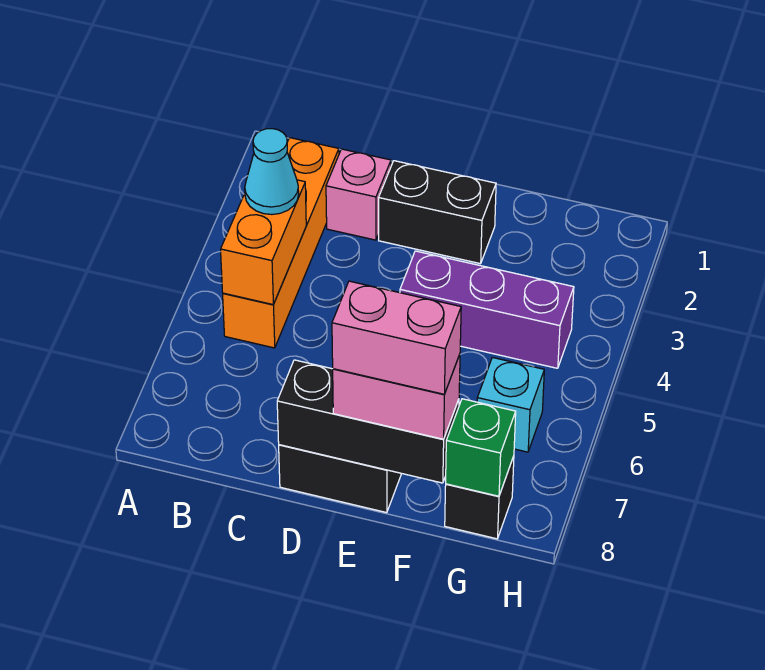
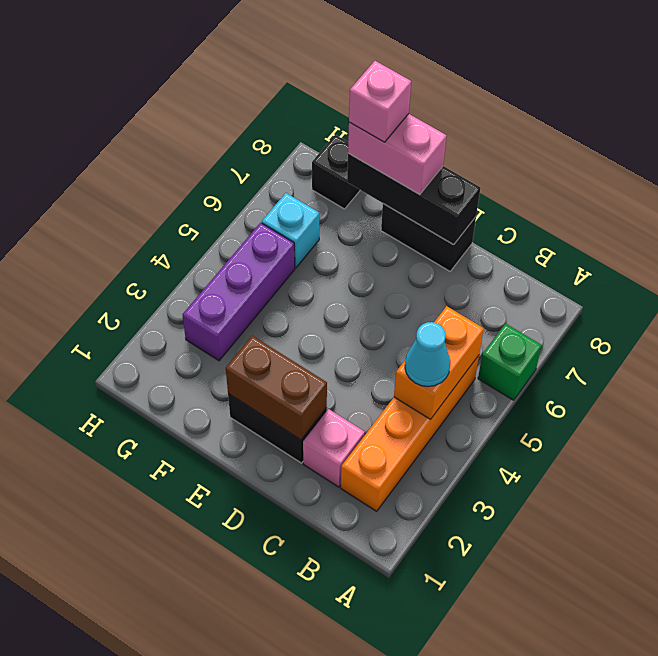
none -> brown brick D2:E2 level 2
purple brick E4:G4 level 1 -> purple brick G3:G5 level 1
pink brick E8:F8 level 4 -> pink brick F8 level 4
green brick G8 level 2 -> green brick A6 level 1

